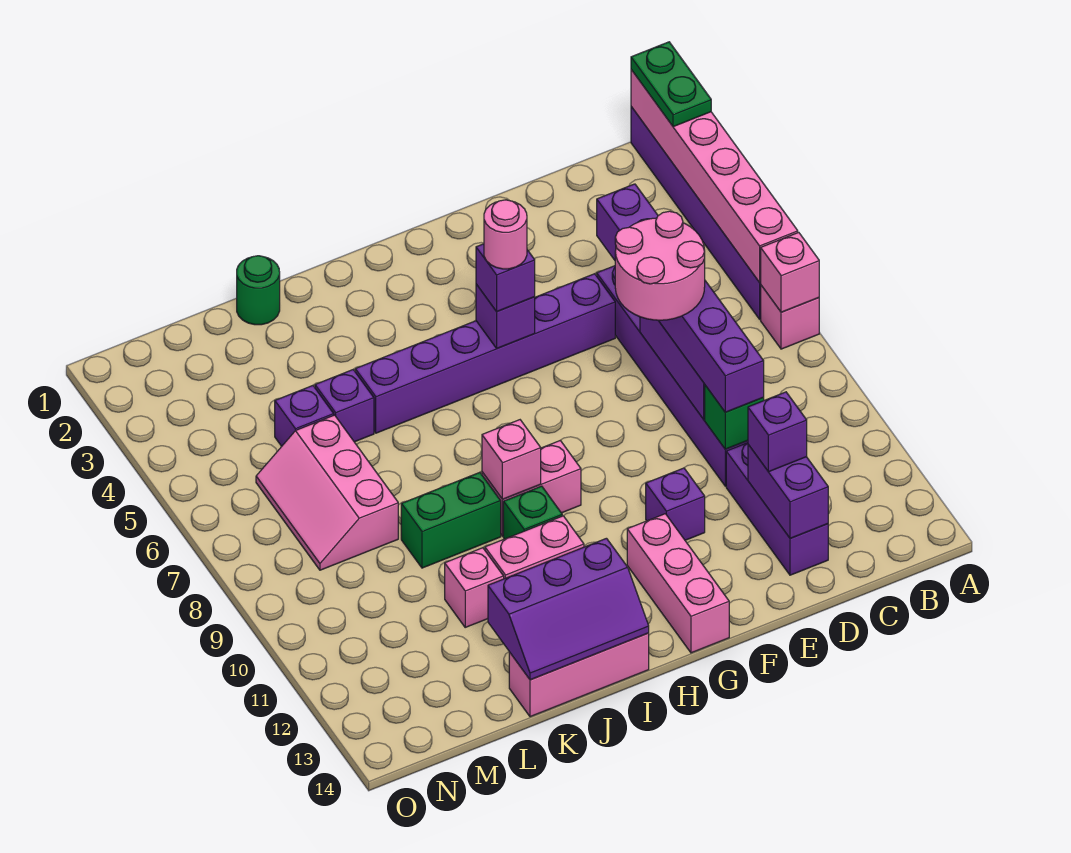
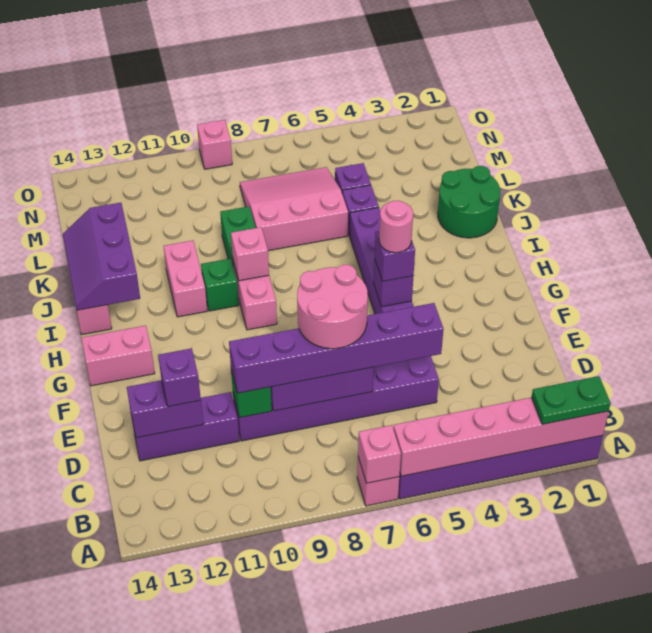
purple brick F11 level 1 -> none
pink brick G12:G14 level 1 -> pink brick G13:G14 level 1
green round brick K1 level 1 -> green round brick J1:K2 level 1
pink brick K11 level 1 -> pink brick O9 level 1
pink slope L6:M8 level 1 top L -> pink slope K6:M8 level 1 top K

